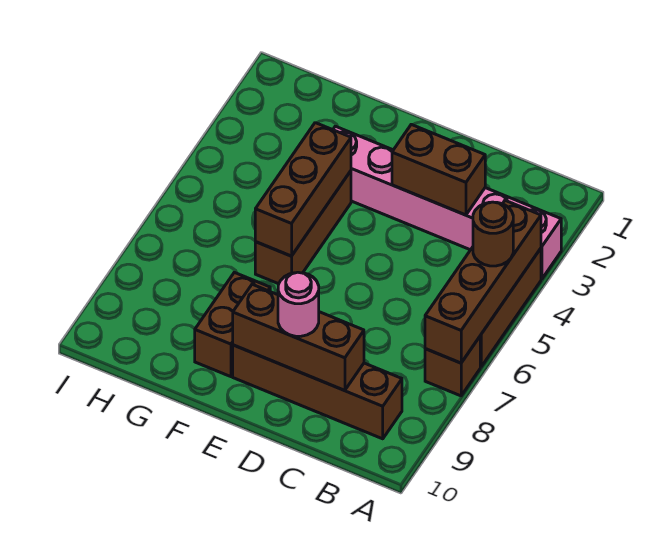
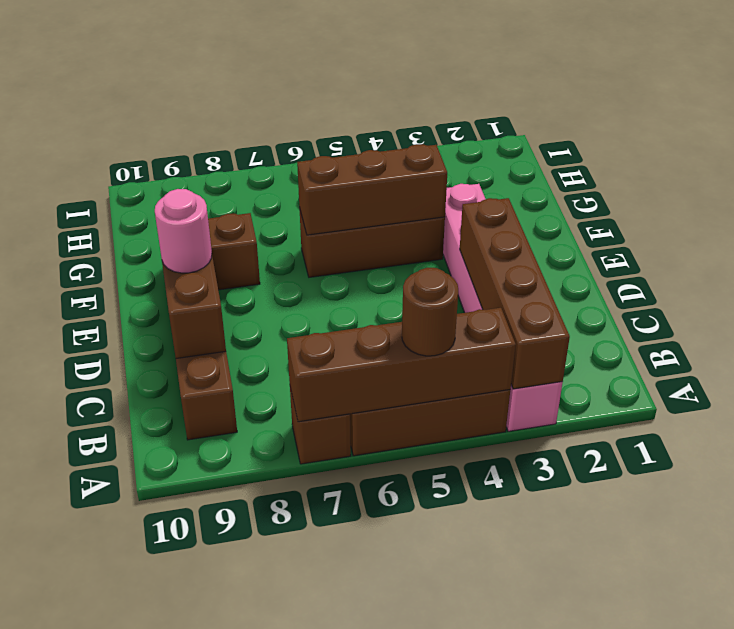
brown brick C3:D3 level 2 -> brown brick A3:D3 level 2

